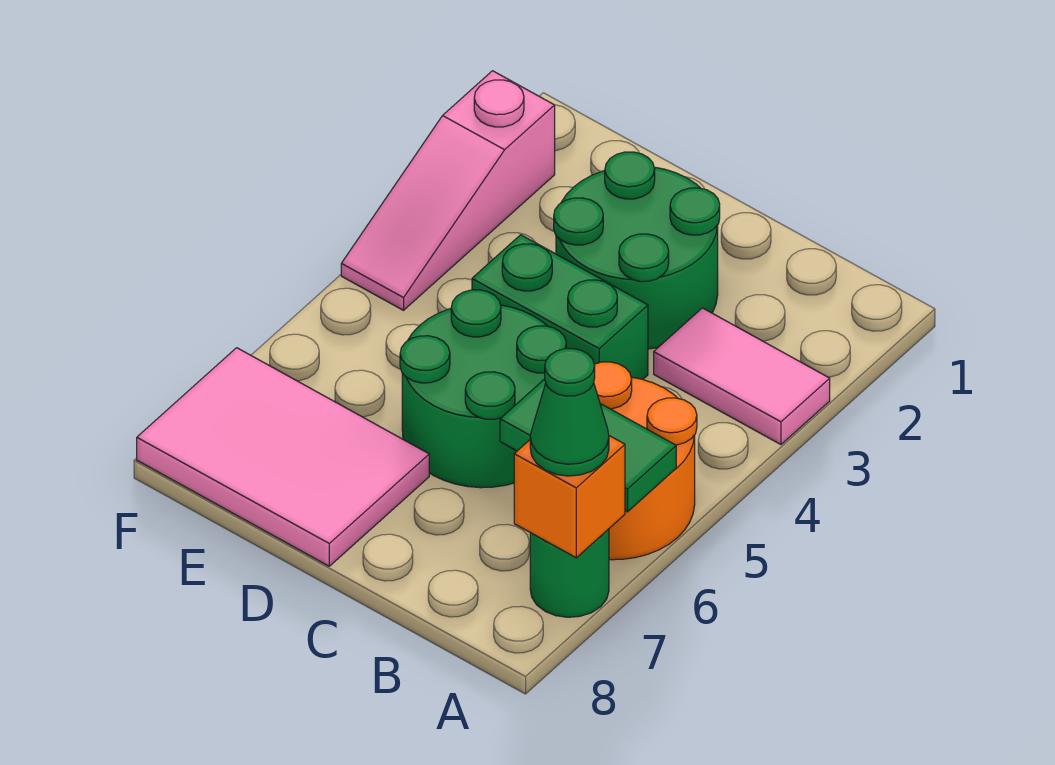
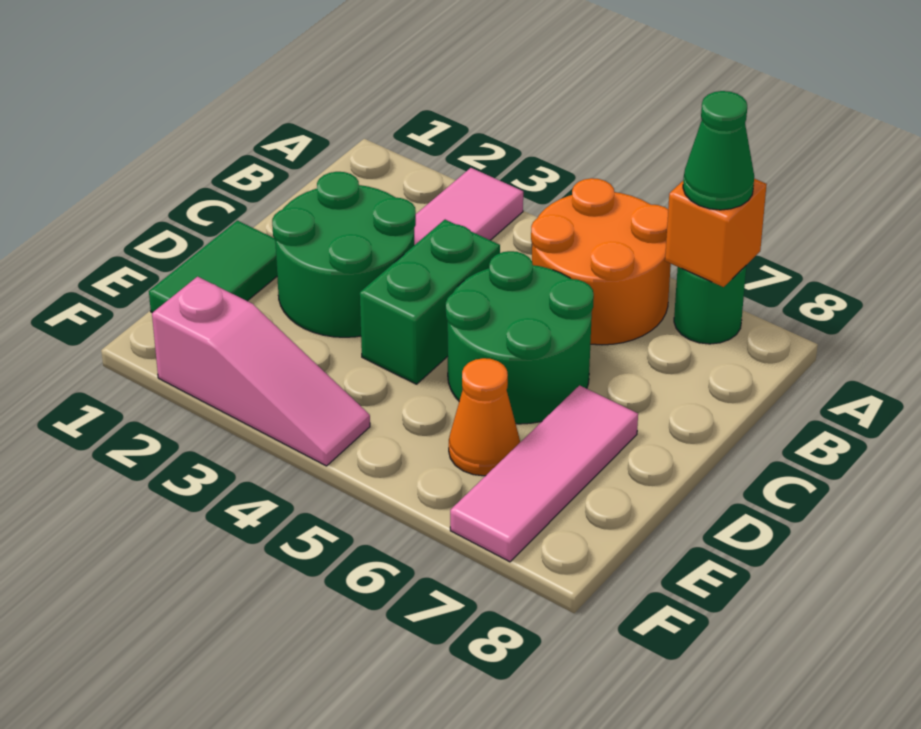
green tile A6:B6 level 2 -> green tile D1:E1 level 1
pink tile D7:F8 level 1 -> pink tile D7:F7 level 1
none -> orange cone E6 level 1

